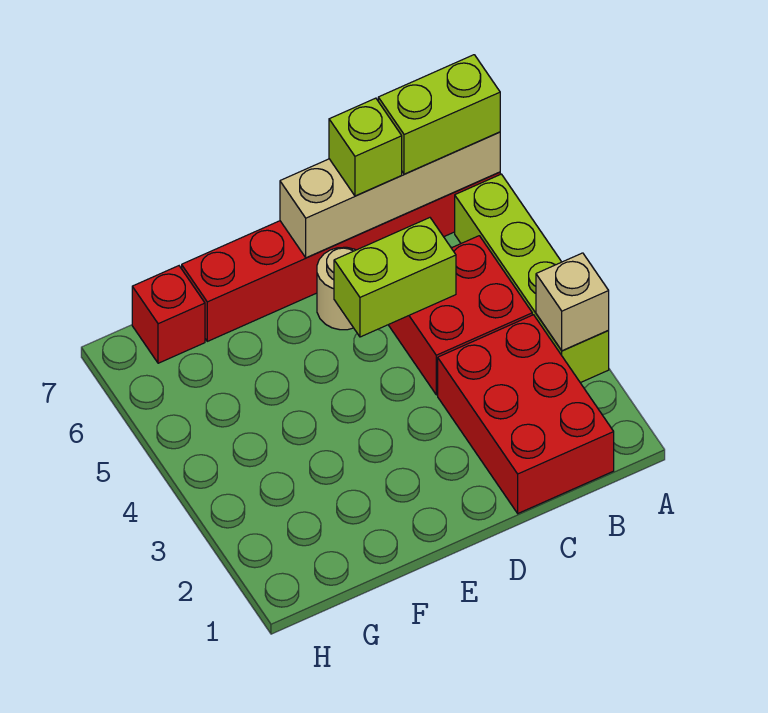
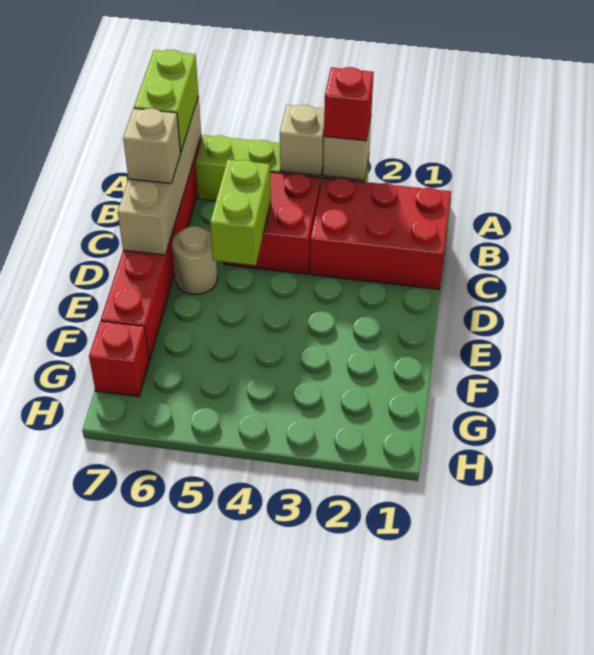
none -> red brick A3 level 3
none -> tan brick A4 level 2
lime brick C7 level 3 -> tan brick C7 level 3

